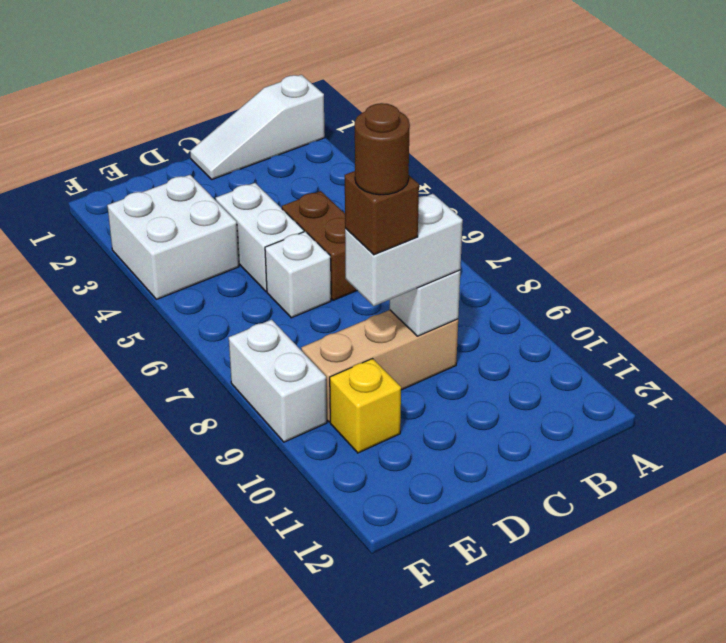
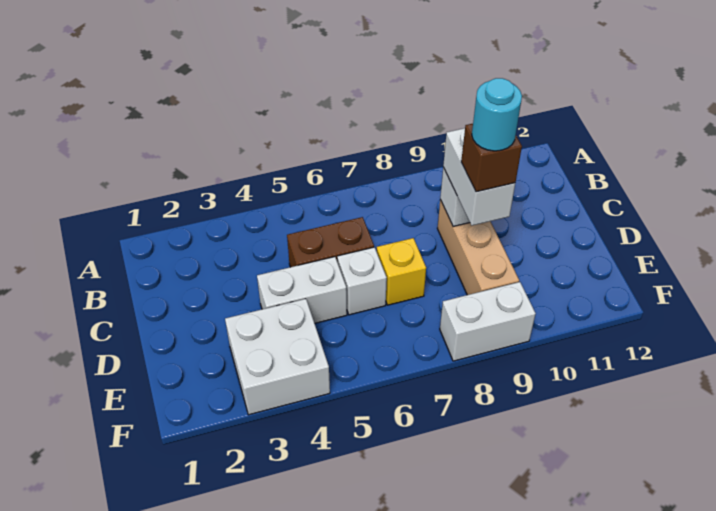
white slope A1:C1 level 1 top A -> none
brown round brick D9 level 5 -> cyan round brick D9 level 5
yellow brick E10 level 1 -> yellow brick D7 level 1

